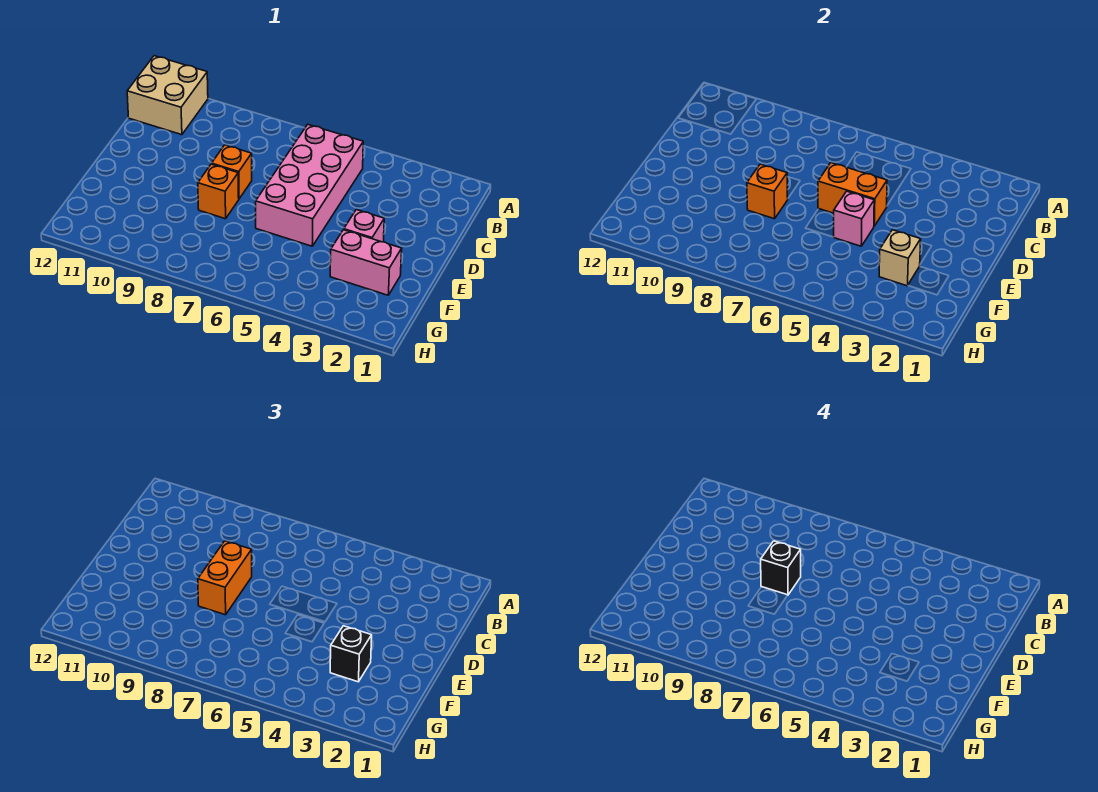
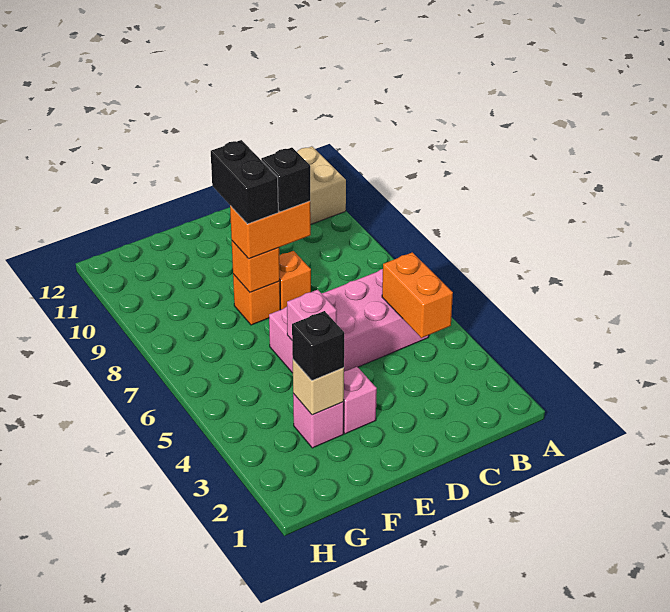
orange brick D5:D6 level 2 -> orange brick B4:B5 level 2
none -> black brick E8:E9 level 4
pink brick F2:F3 level 1 -> pink brick F3 level 1

